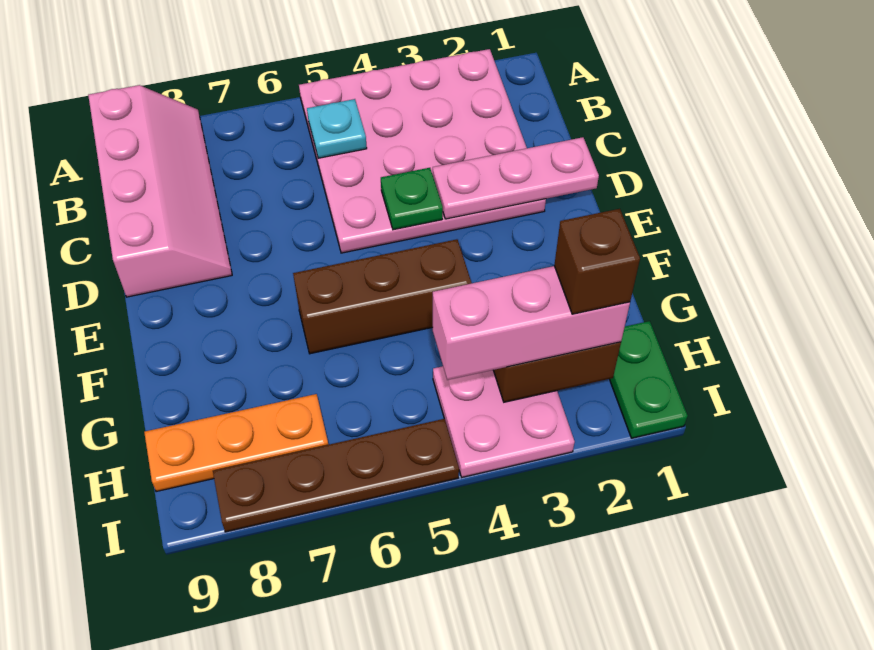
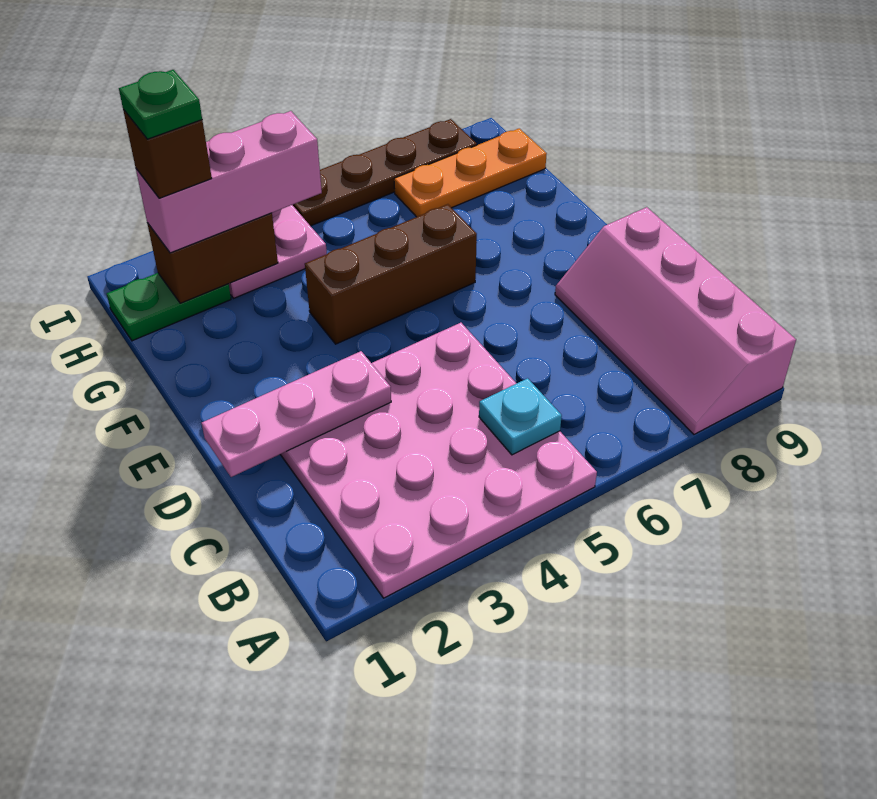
green plate D4 level 2 -> green plate H2 level 5
green plate H1:I1 level 1 -> green plate H1:H2 level 1

